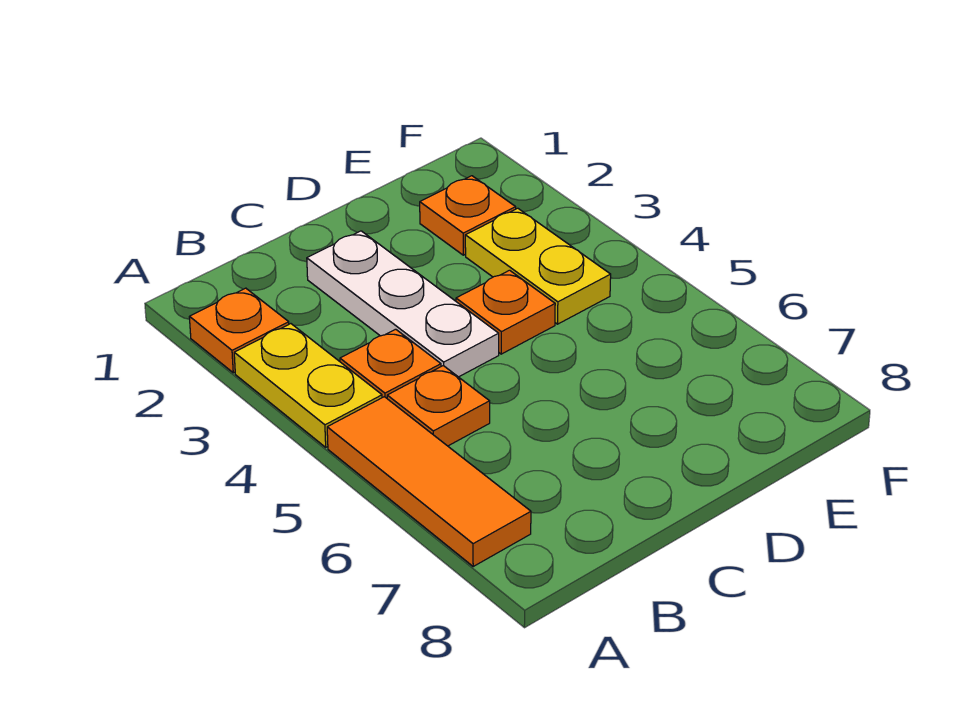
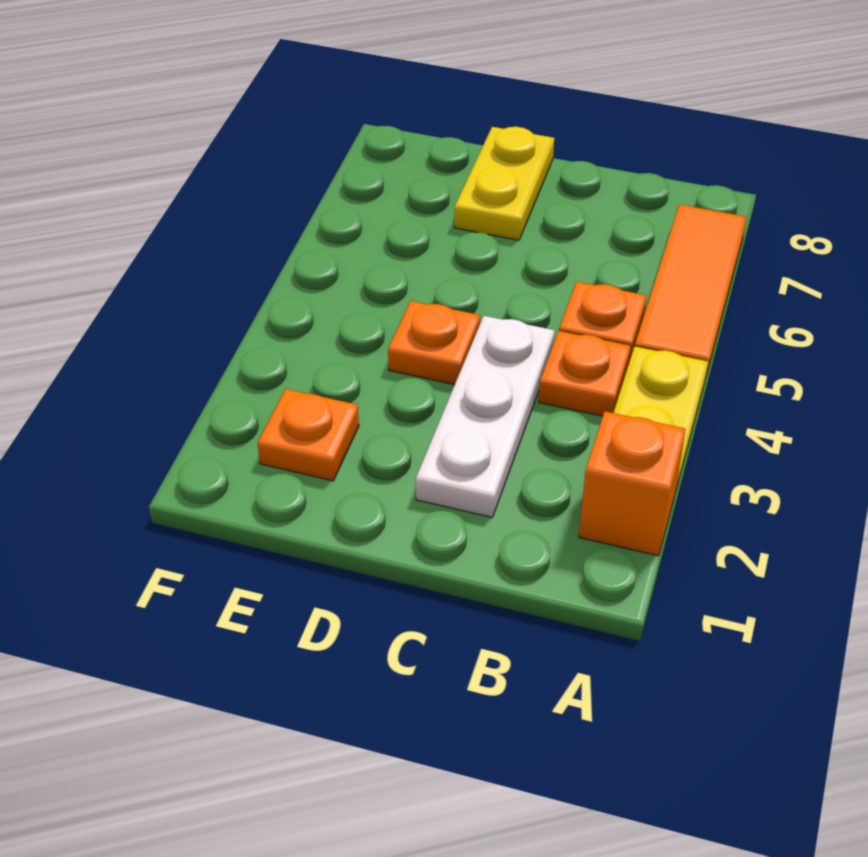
orange plate A2 level 1 -> orange brick A2 level 1
yellow plate E3:E4 level 1 -> yellow plate D7:D8 level 1

